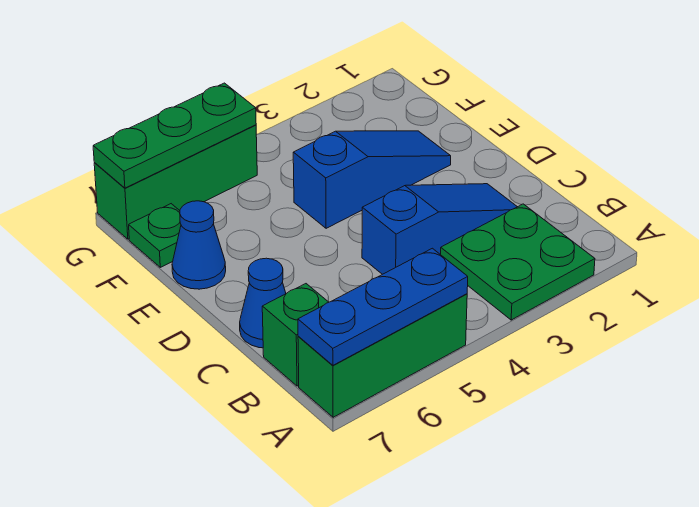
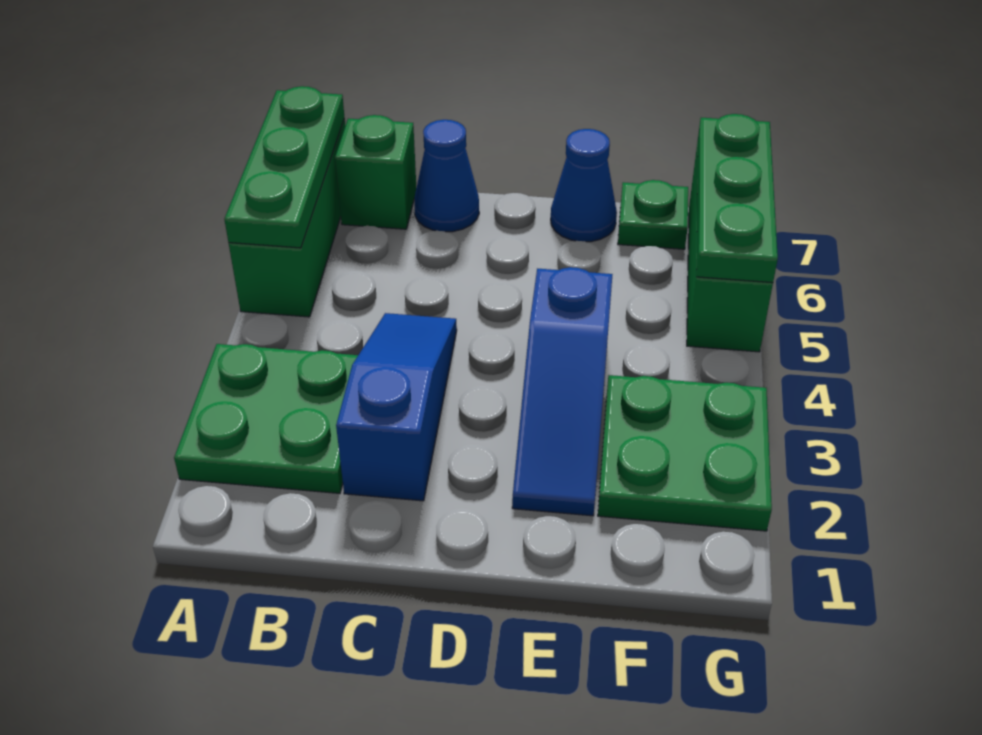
blue plate A5:A7 level 2 -> green plate A5:A7 level 2
blue slope C2:C4 level 1 top 4 -> blue slope C2:C4 level 1 top 2
none -> green plate F2:G3 level 1

